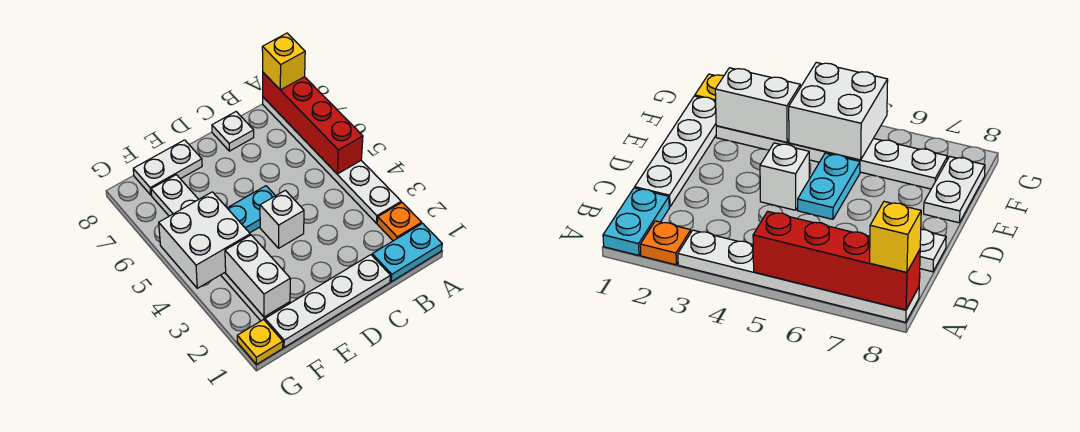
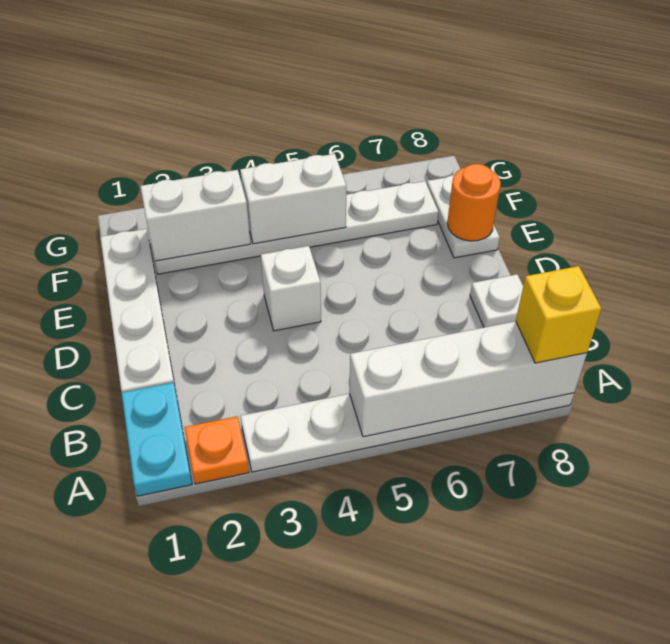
red brick A5:A8 level 2 -> white brick A5:A8 level 2
cyan plate D5:E5 level 1 -> none
none -> orange round brick E8 level 2
white brick F4:G5 level 2 -> white brick F4:F5 level 2
yellow plate G1 level 1 -> none

